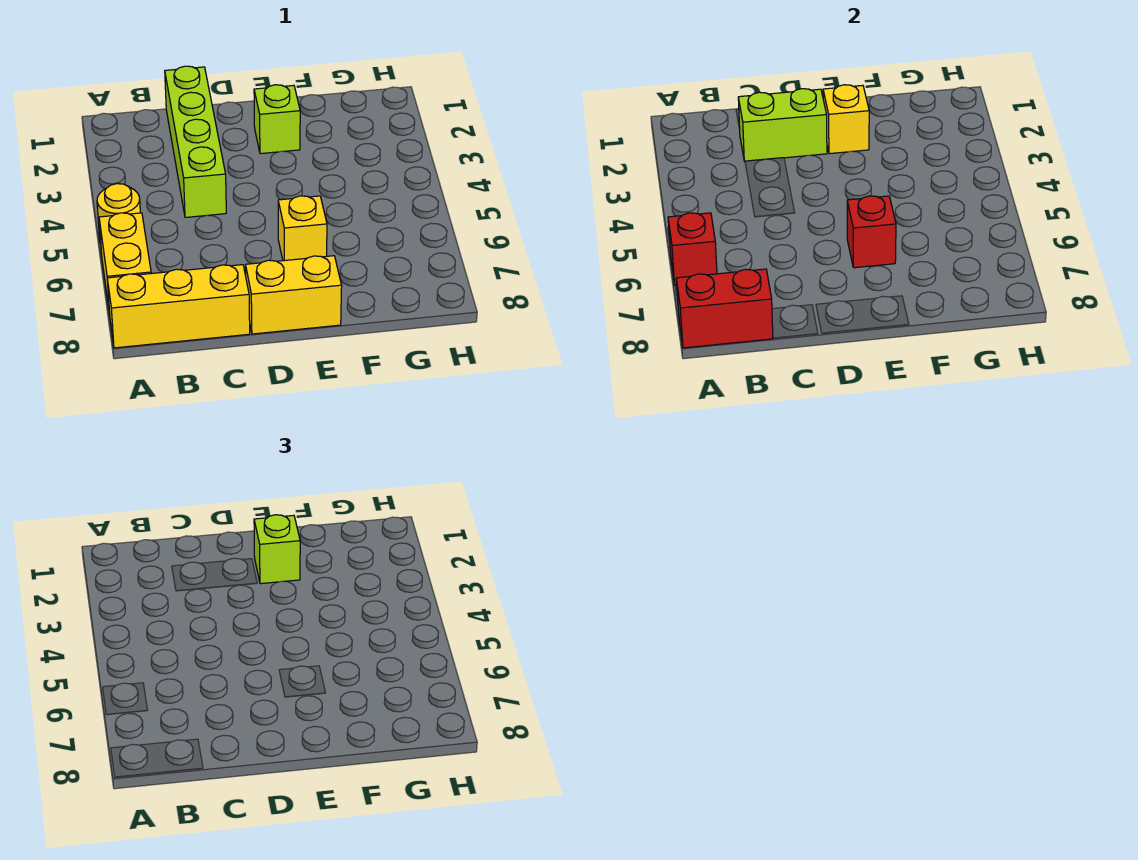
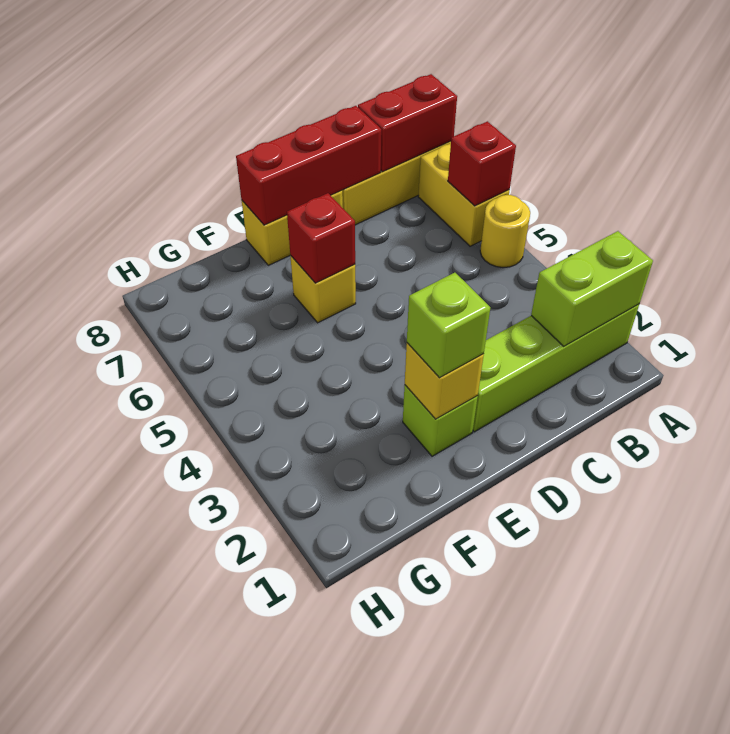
lime brick C1:C4 level 1 -> lime brick A2:D2 level 1
lime brick C2:D2 level 2 -> lime brick A2:B2 level 2
none -> red brick C8:E8 level 2

